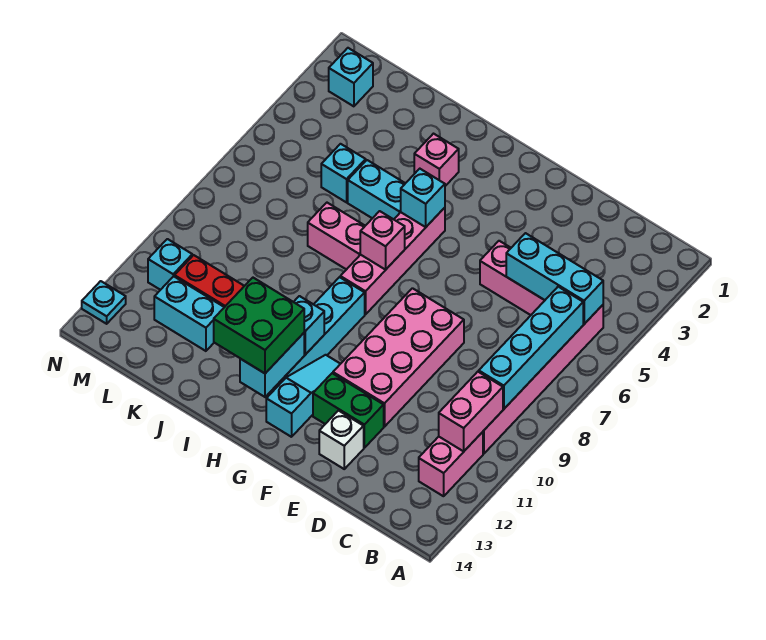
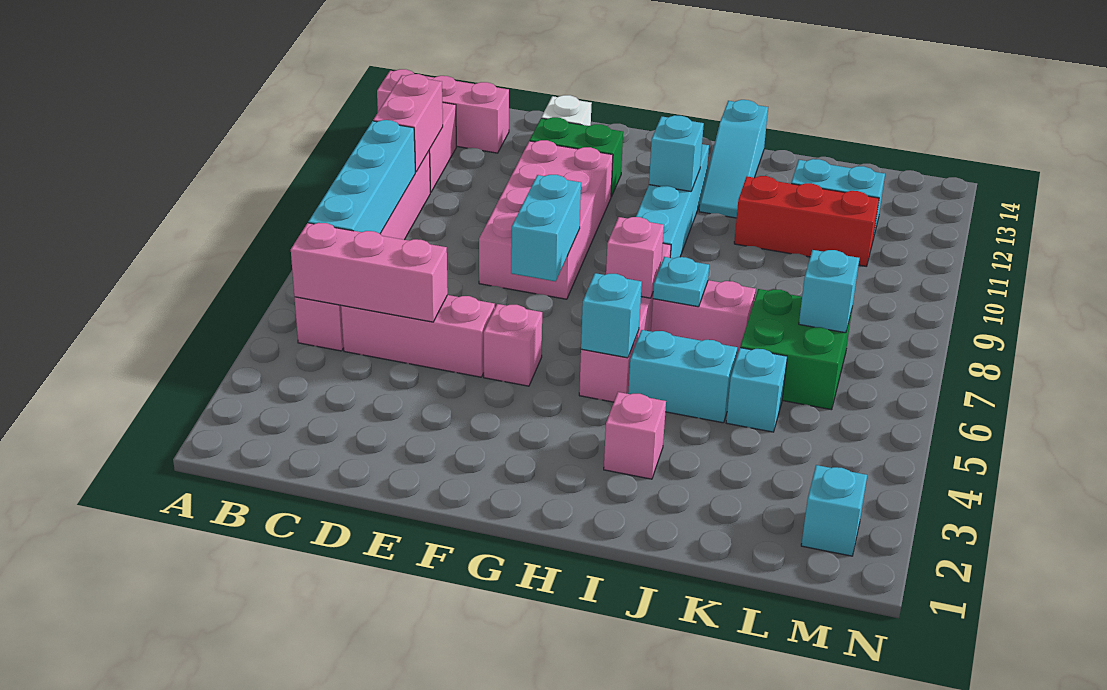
none -> pink brick A13:C13 level 1
cyan brick B5:D5 level 2 -> pink brick B5:D5 level 2
none -> pink brick F5 level 1
cyan slope G11:G13 level 1 top 13 -> cyan slope I12:I14 level 1 top 14
cyan brick H12:H13 level 2 -> cyan brick F7:F8 level 2
green brick H12:I13 level 3 -> green brick K6:L7 level 1
cyan brick M11 level 1 -> cyan brick L7 level 2
cyan plate N13 level 1 -> cyan plate I7 level 2

